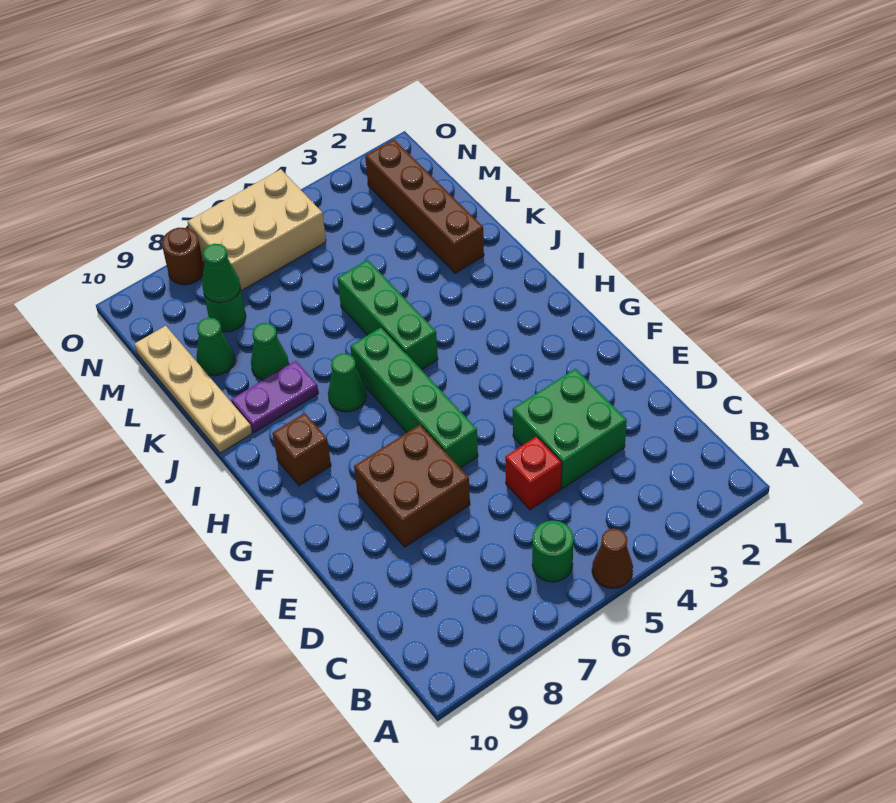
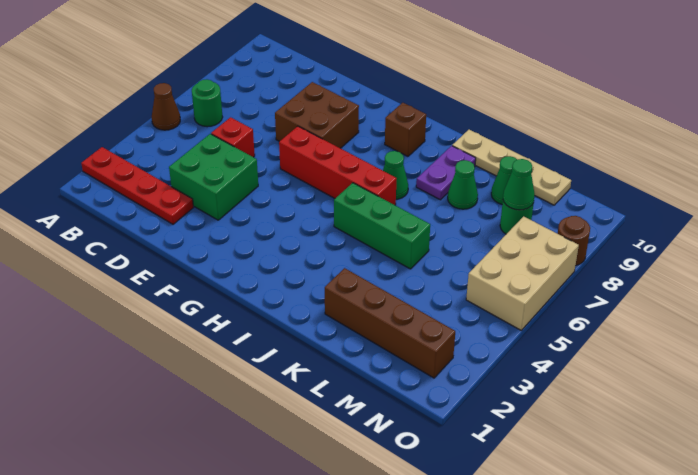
none -> red plate A2:D2 level 1
green brick F6:I6 level 1 -> red brick F6:I6 level 1

